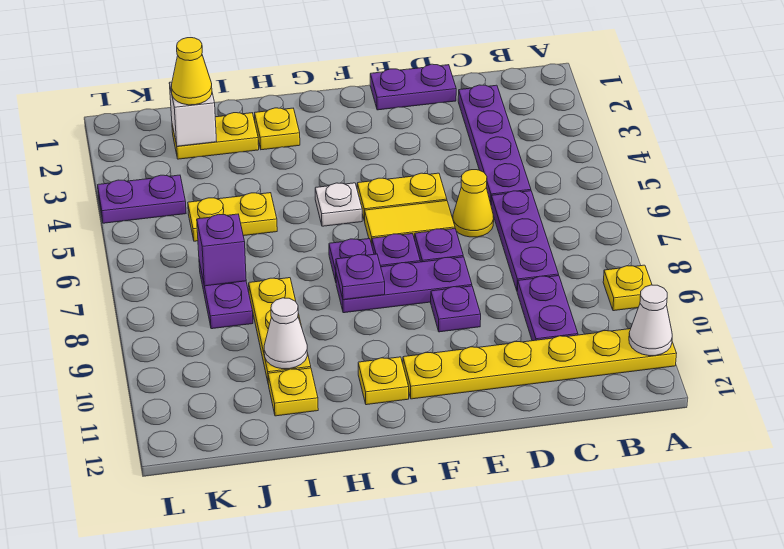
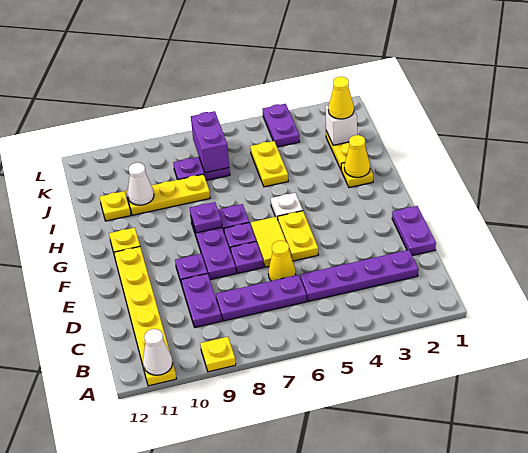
purple plate C9:C10 level 1 -> purple plate C9:D9 level 1
none -> yellow cone H2 level 2
purple brick J7 level 2 -> purple brick J7:K7 level 2

